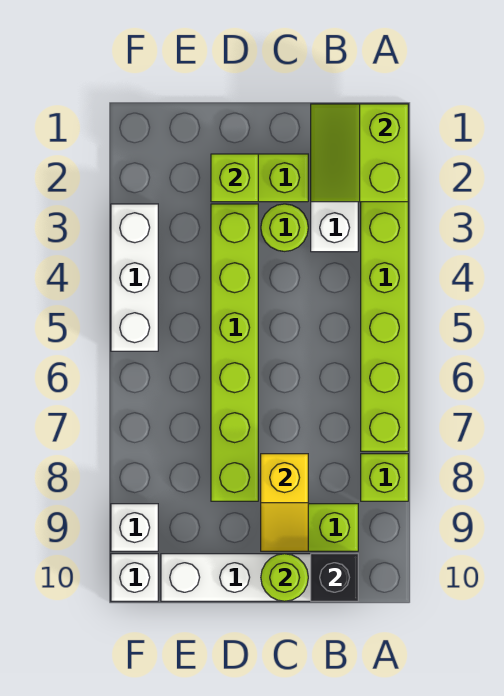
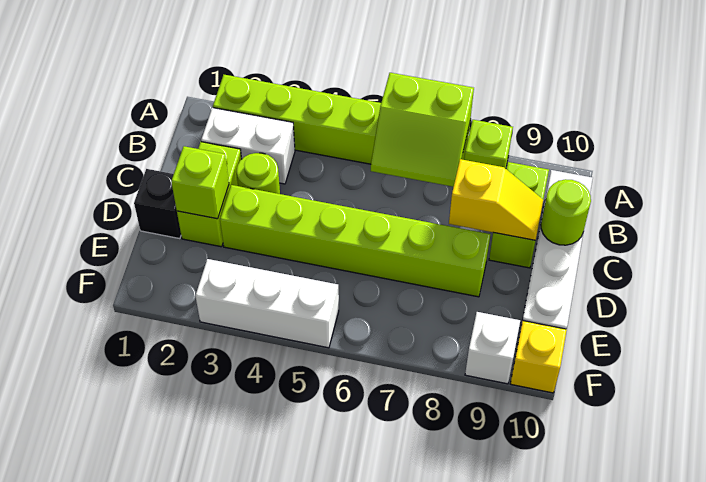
lime slope A1:B2 level 2 top A -> lime slope A6:B7 level 2 top A
black brick B10 level 2 -> black brick D1 level 1
white brick F10 level 1 -> yellow brick F10 level 1

